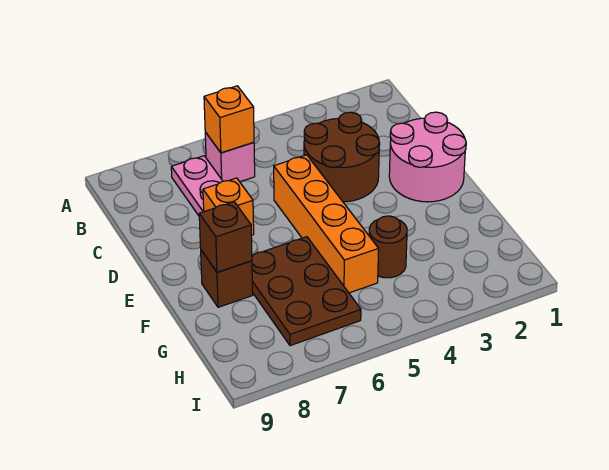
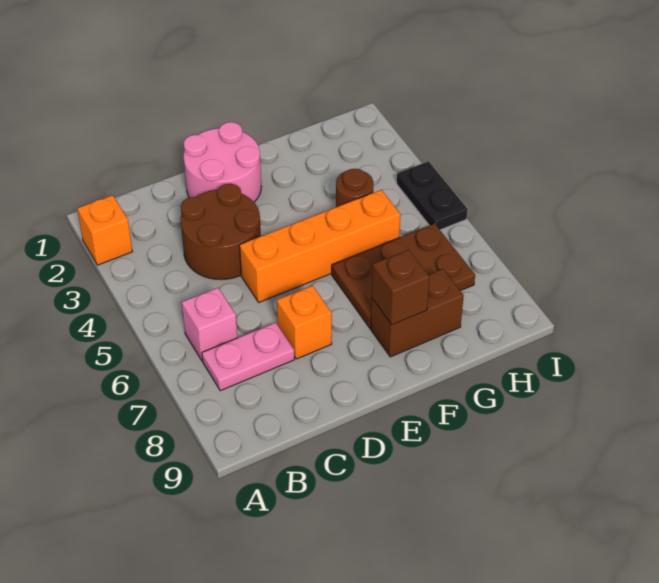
orange brick B6 level 2 -> orange brick A2 level 1
brown brick F8 level 1 -> brown brick F8:G8 level 1
none -> black plate I4:I5 level 1

